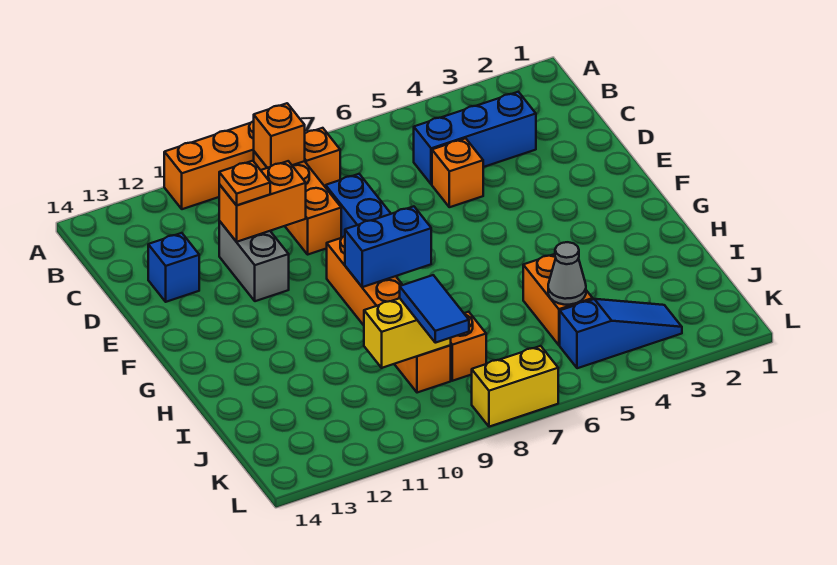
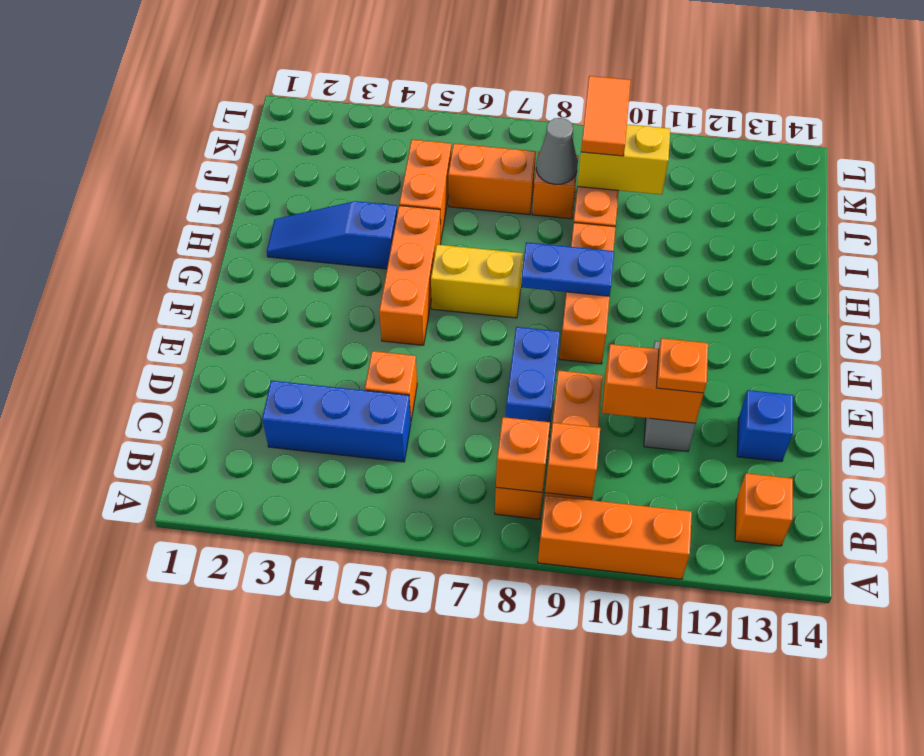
none -> orange brick B8 level 2
none -> orange brick B13 level 1
none -> orange brick F5:H5 level 1
blue brick G8:G9 level 2 -> blue plate G8:G9 level 2
grey cone J5 level 2 -> grey cone J8 level 2
none -> orange brick J6:J7 level 1
blue tile J9:K9 level 3 -> orange tile J9:K9 level 3
blue slope K3:K5 level 1 top 5 -> blue slope H2:H4 level 1 top 4
yellow brick L7:L8 level 1 -> yellow brick G6:G7 level 1

